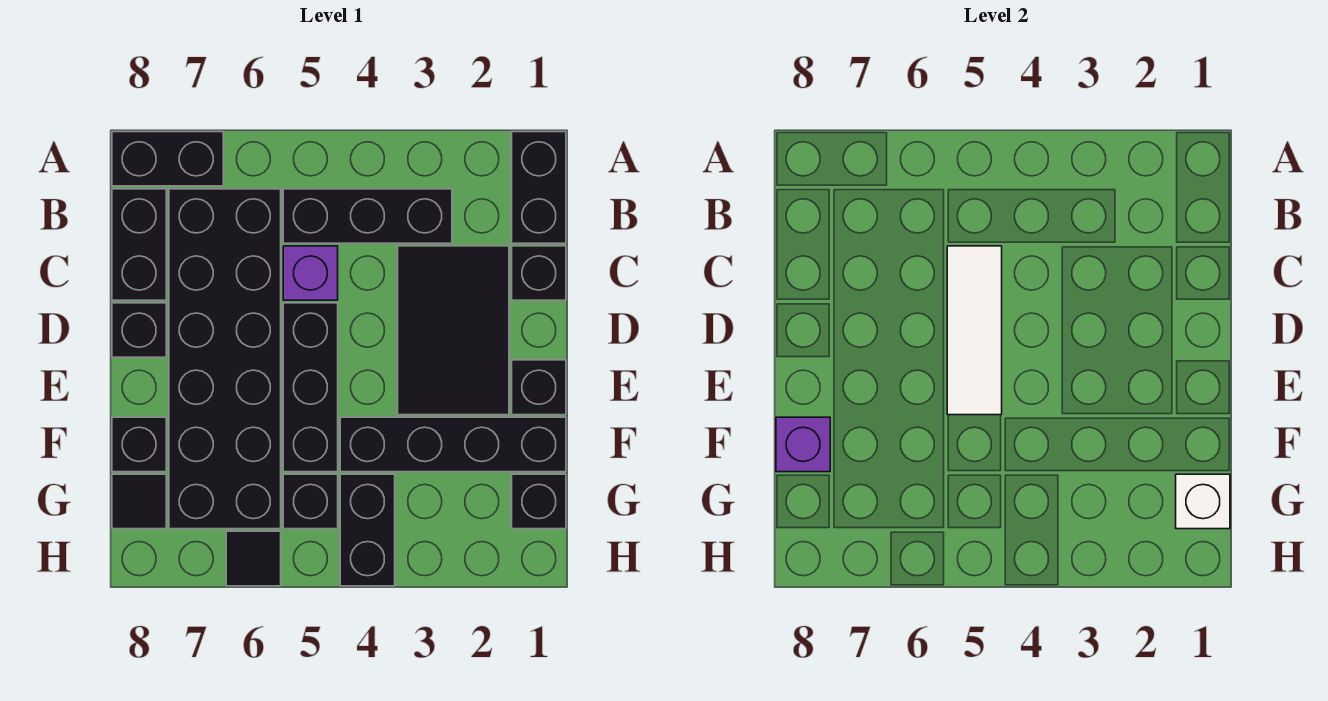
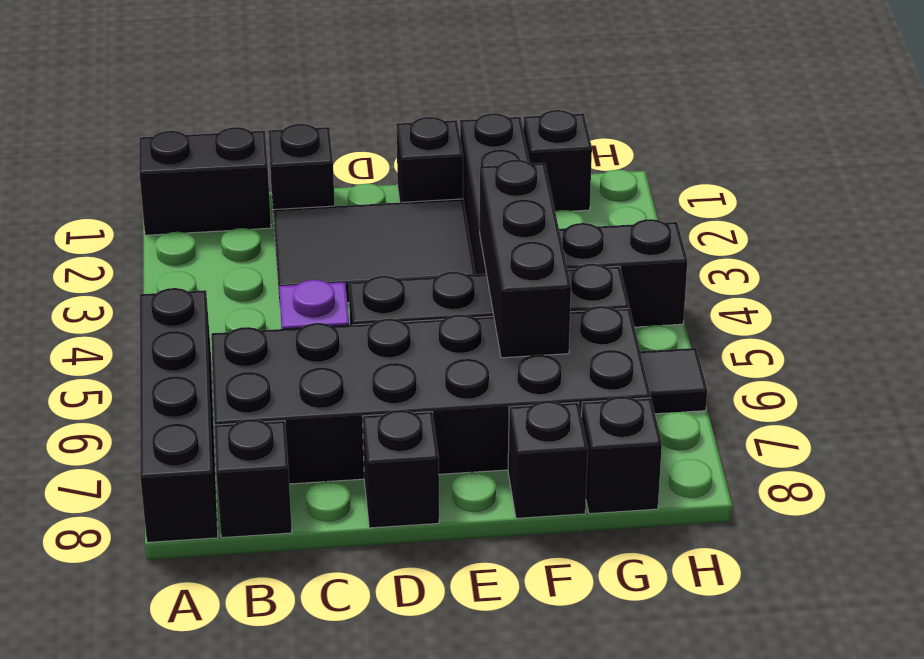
black brick A7:A8 level 1 -> black brick A5:A8 level 1
black brick B3:B5 level 1 -> black brick F4:F6 level 2
black brick B8:C8 level 1 -> black brick B8 level 1
white tile C5:E5 level 2 -> none
purple brick F8 level 2 -> none
white brick G1 level 2 -> none
black tile G8 level 1 -> black brick G8 level 1

